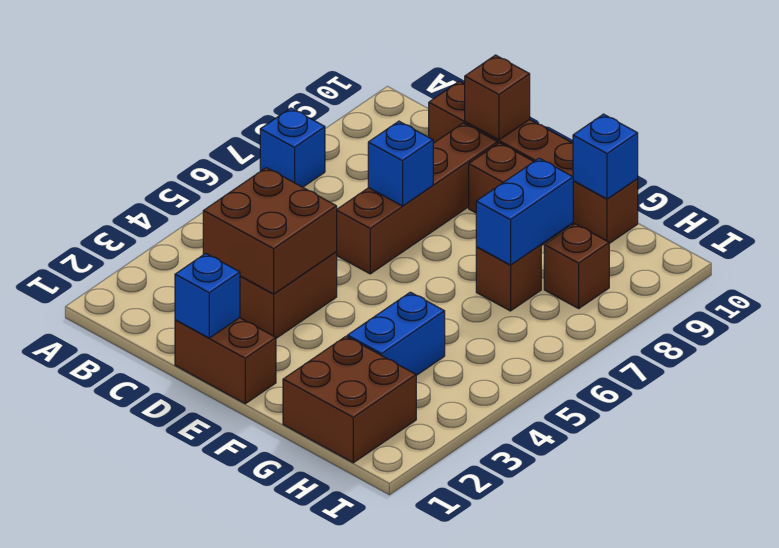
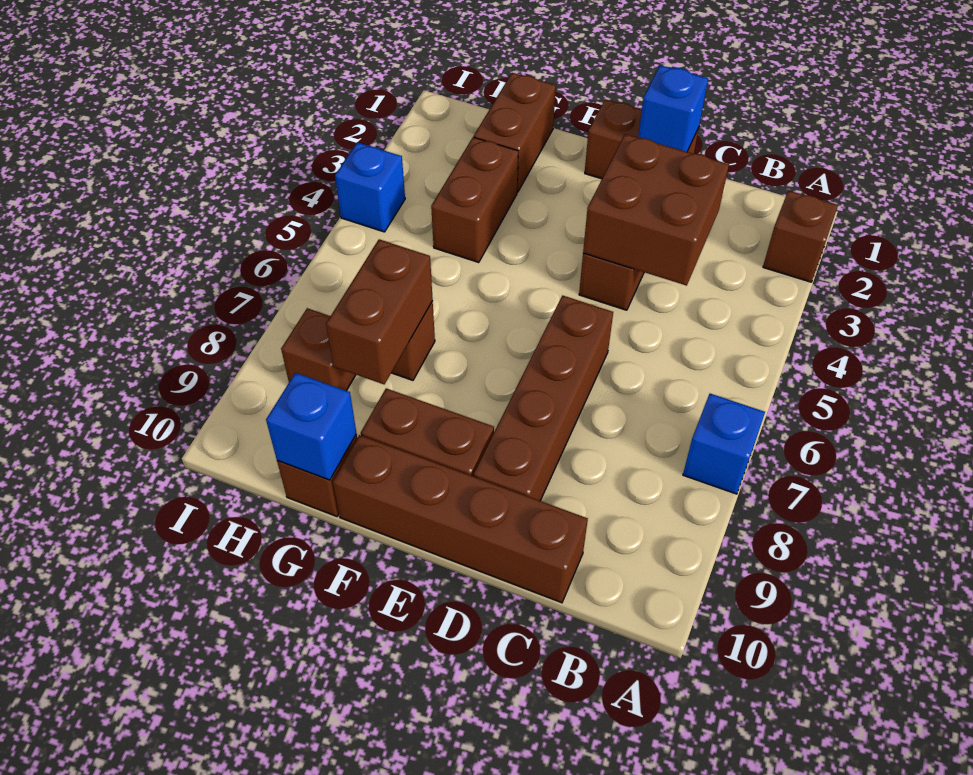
blue brick D7 level 2 -> blue brick I4 level 1
brown brick D10 level 2 -> brown brick A2 level 1
brown brick G1:H2 level 1 -> brown brick G1:G2 level 1
blue brick G3:G4 level 1 -> brown brick G3:G4 level 1
blue brick G7:G8 level 2 -> brown brick G7:G8 level 2

